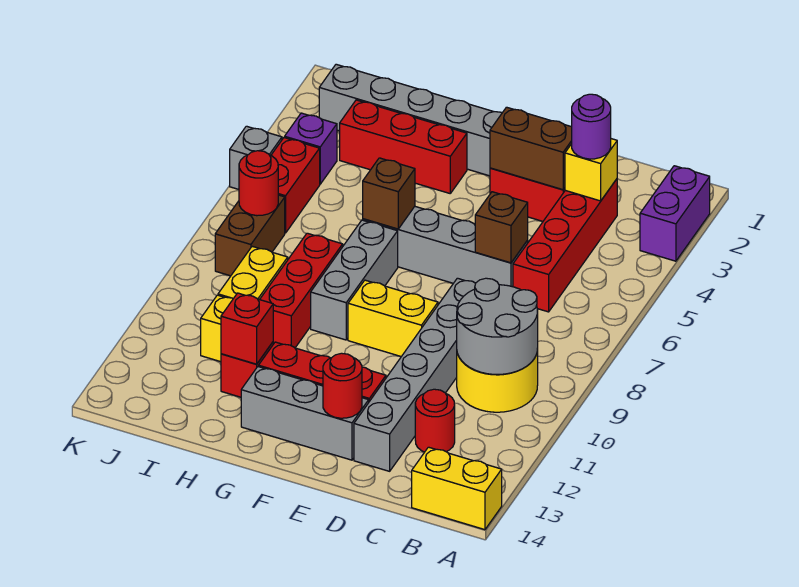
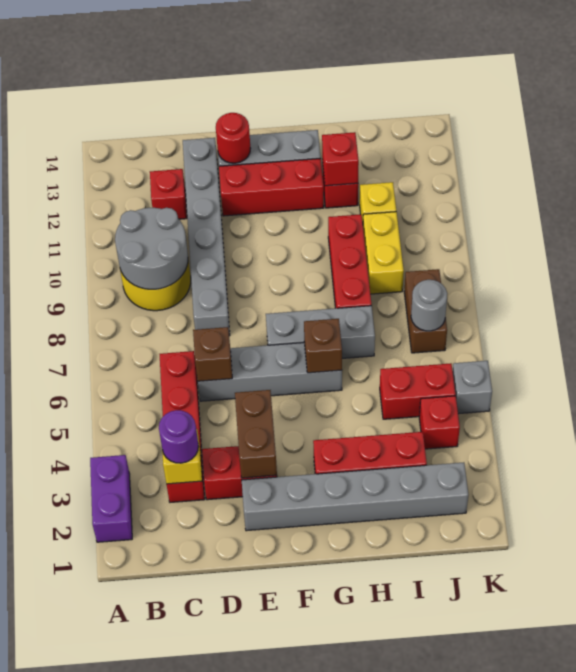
yellow brick A14:B14 level 1 -> none
red round brick C12 level 1 -> red brick C12 level 1
brown brick D3:E3 level 2 -> brown brick E3:E4 level 2
yellow brick E9:F9 level 1 -> none
grey brick G7:G9 level 1 -> grey brick F7:H7 level 1
purple brick J4 level 1 -> red brick J4 level 1
red brick J5:J6 level 1 -> red brick I5:J5 level 1
red round brick J7 level 2 -> grey round brick J7 level 2

